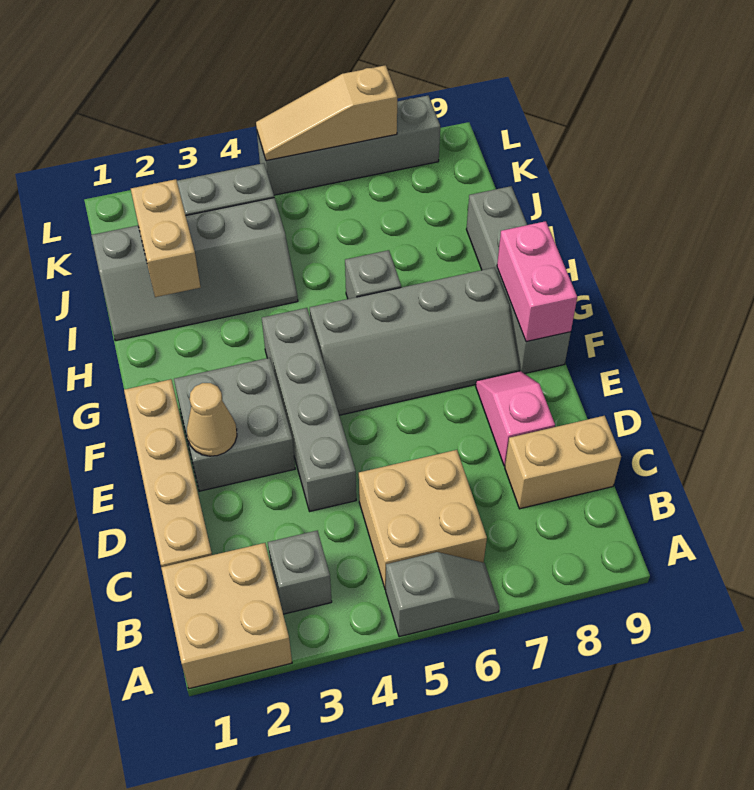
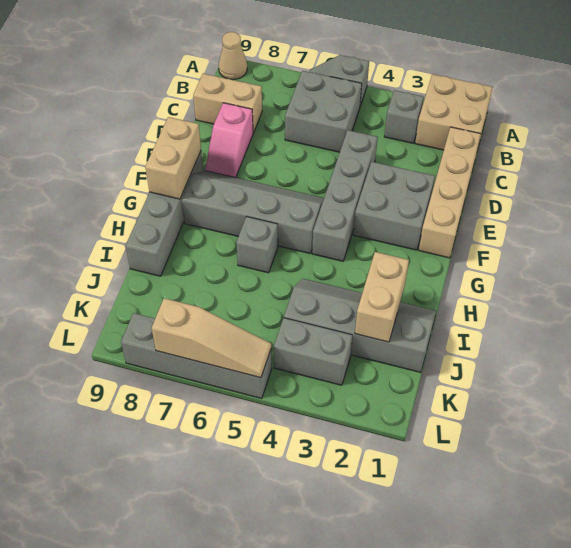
tan brick B5:C6 level 1 -> grey brick B5:C6 level 1
tan cone E2 level 2 -> tan cone A9 level 1
pink brick F9:G9 level 2 -> tan brick F9:G9 level 2

